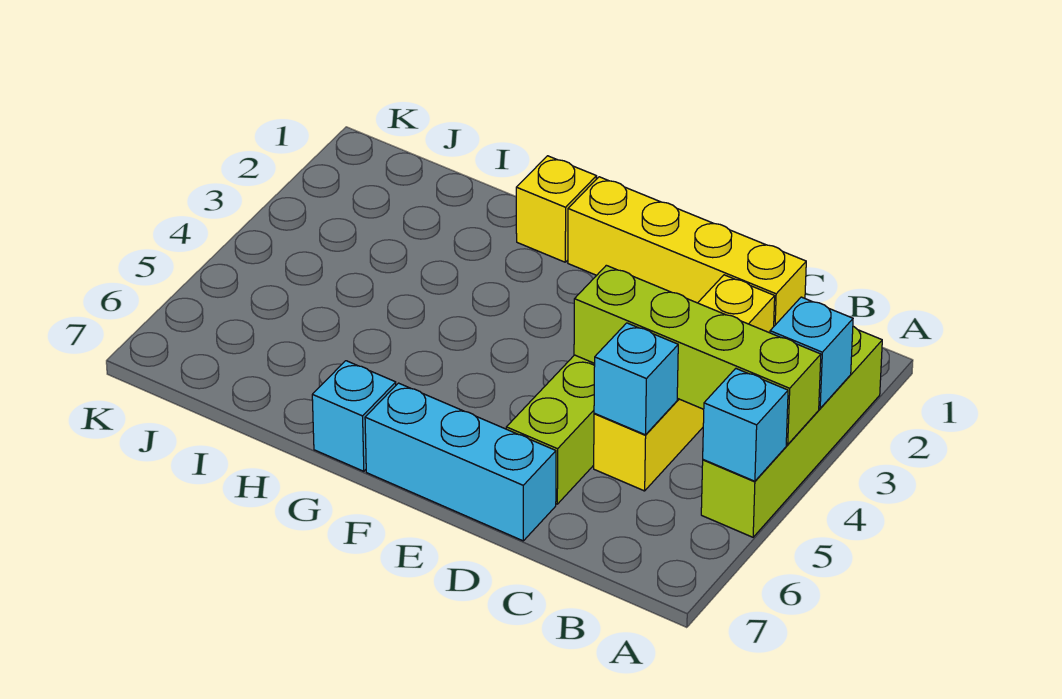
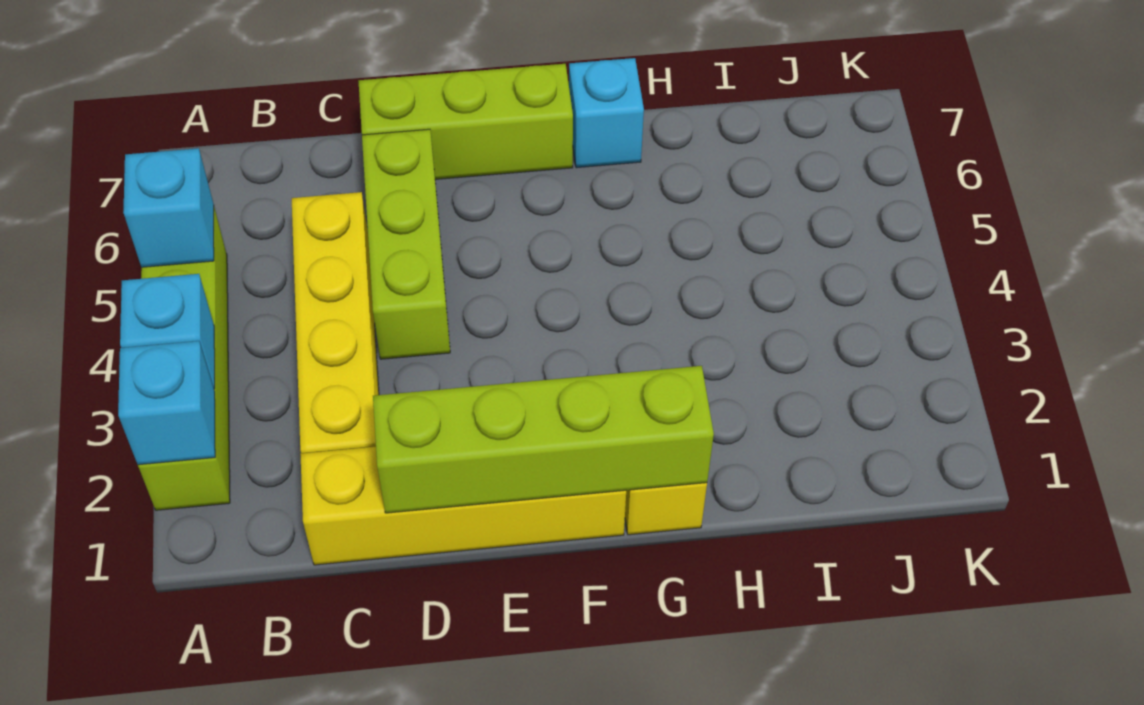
lime brick A4:D4 level 2 -> lime brick D1:G1 level 2
cyan brick C5 level 2 -> cyan brick A2 level 2
cyan brick D7:F7 level 1 -> lime brick D7:F7 level 1

